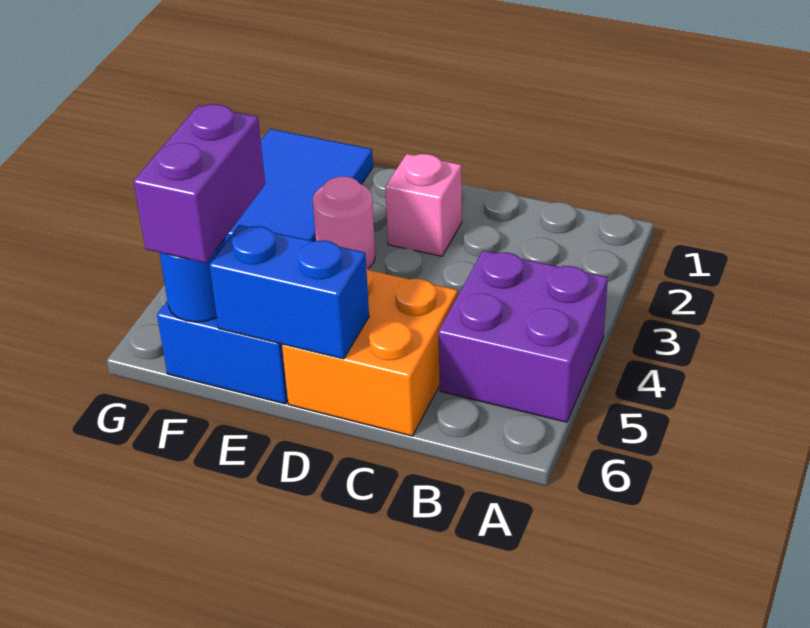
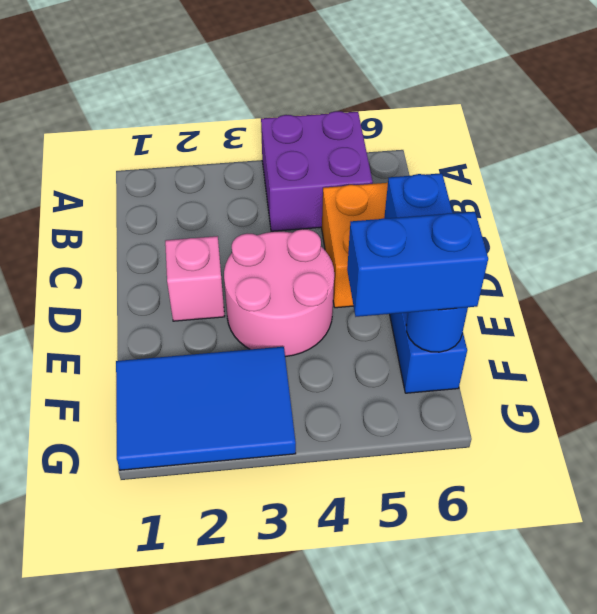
pink round brick E3 level 1 -> pink round brick D3:E4 level 1
purple brick F5:F6 level 3 -> blue brick F5:F6 level 3

